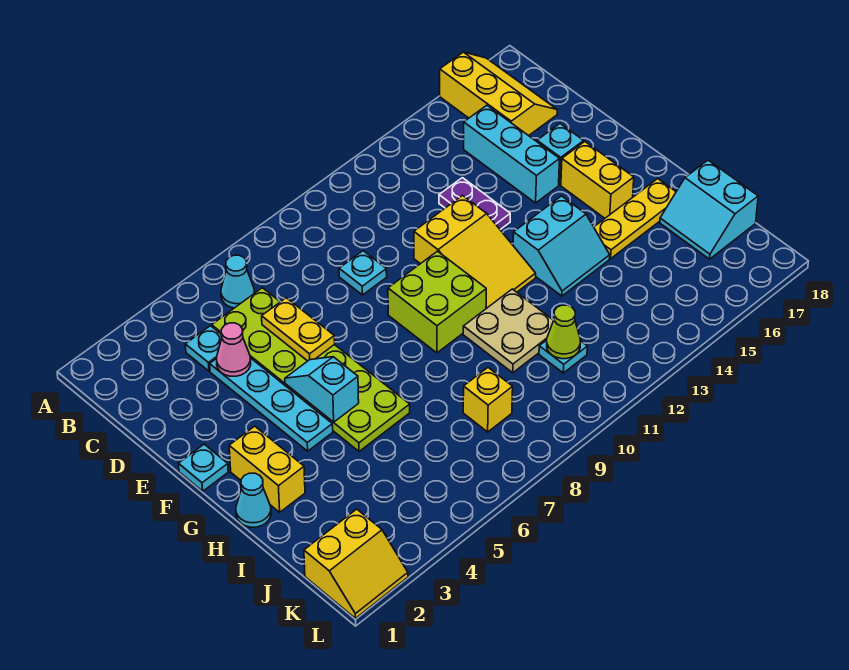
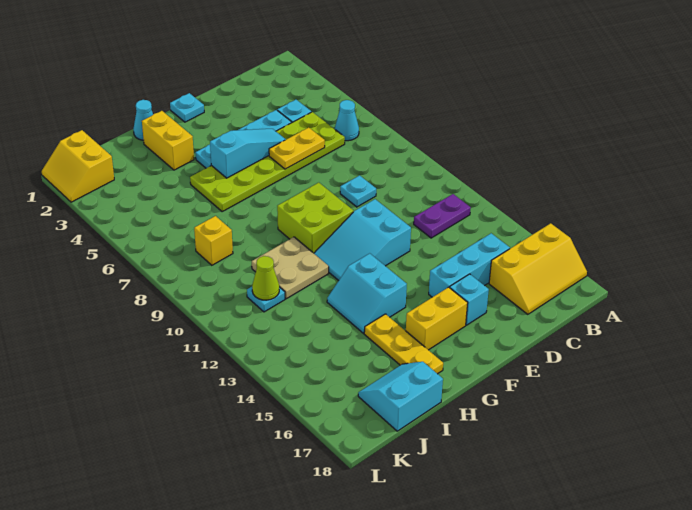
pink cone D4 level 2 -> none
purple plate D13:E13 level 1 -> purple plate B12:C12 level 1
yellow slope E11:G12 level 1 top E -> cyan slope E11:G12 level 1 top E
cyan slope F5:G5 level 2 top G -> cyan slope E5:G5 level 2 top G
yellow brick G2:H2 level 1 -> yellow brick H2:H3 level 1

